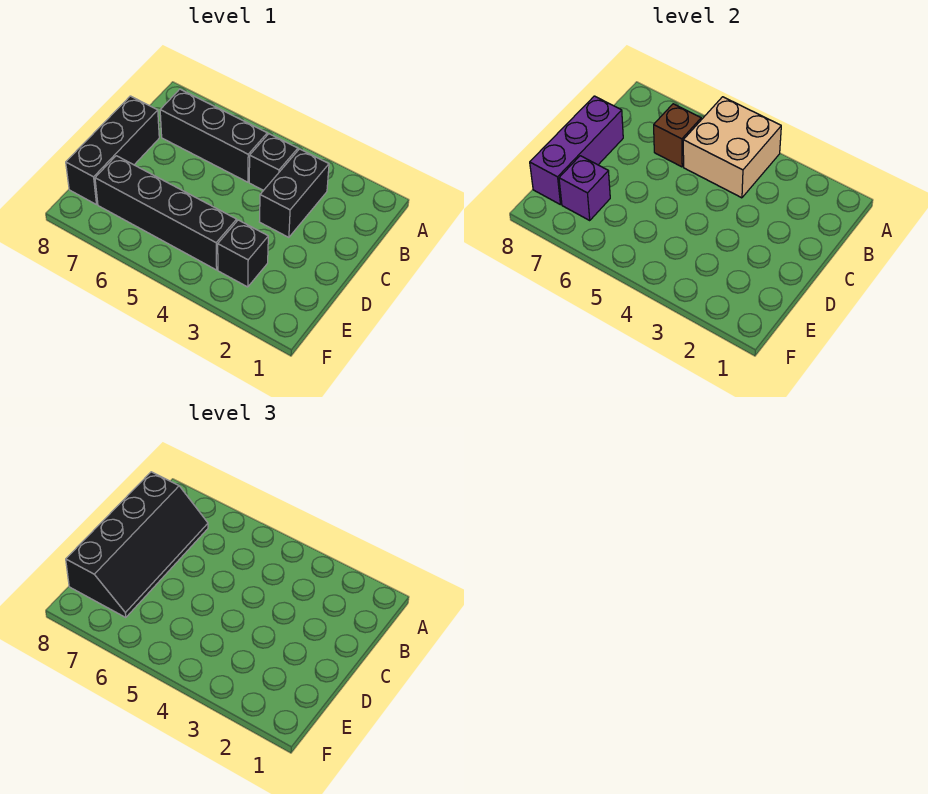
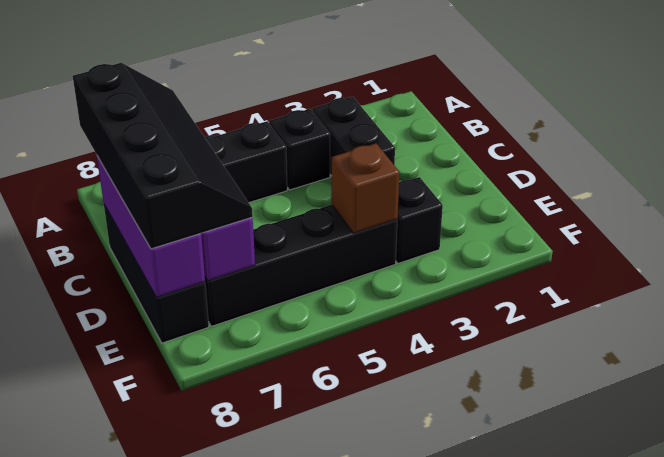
tan brick A4:B5 level 2 -> none
brown brick B6 level 2 -> brown brick E4 level 2

